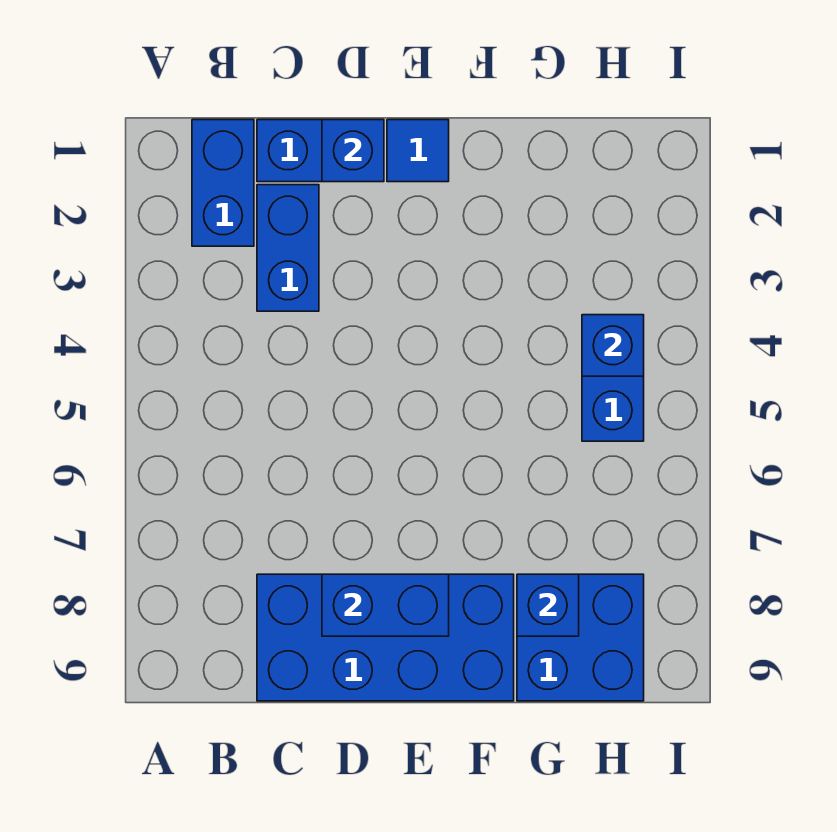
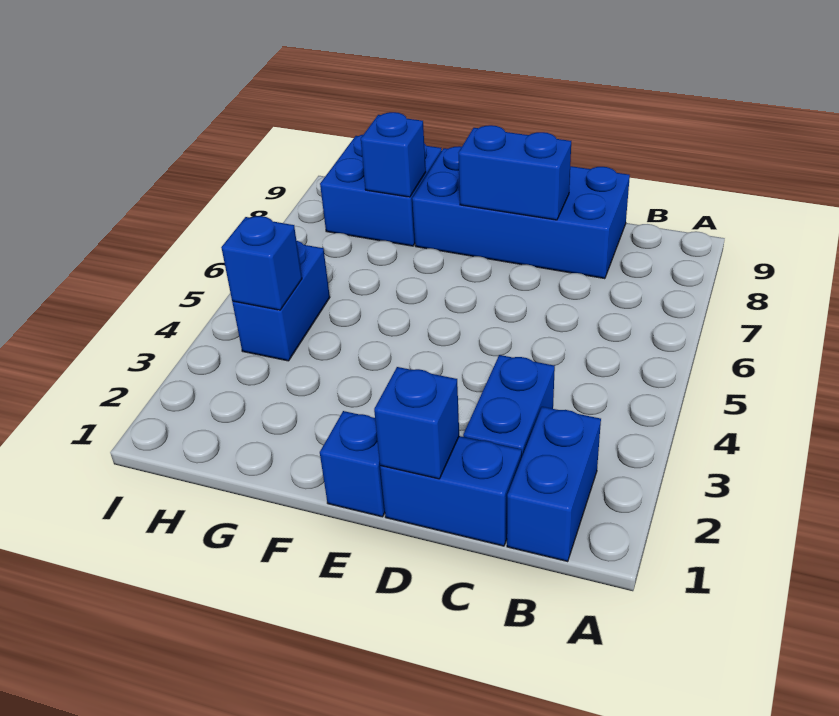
blue tile E1 level 1 -> blue brick E1 level 1

